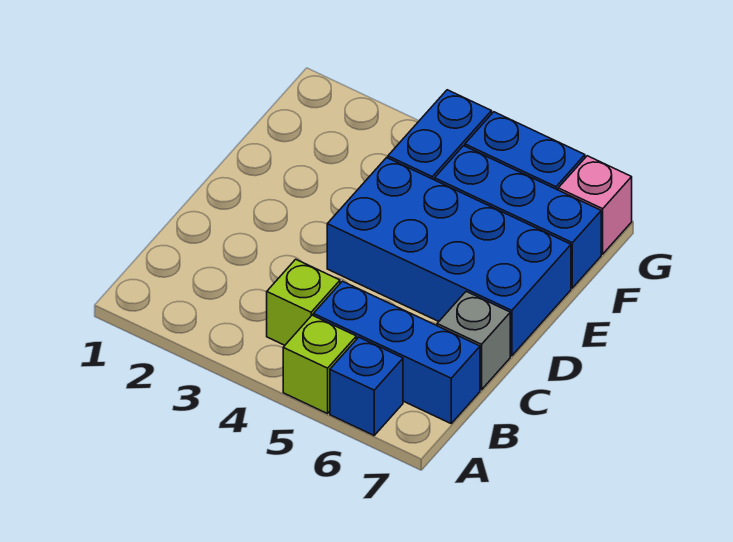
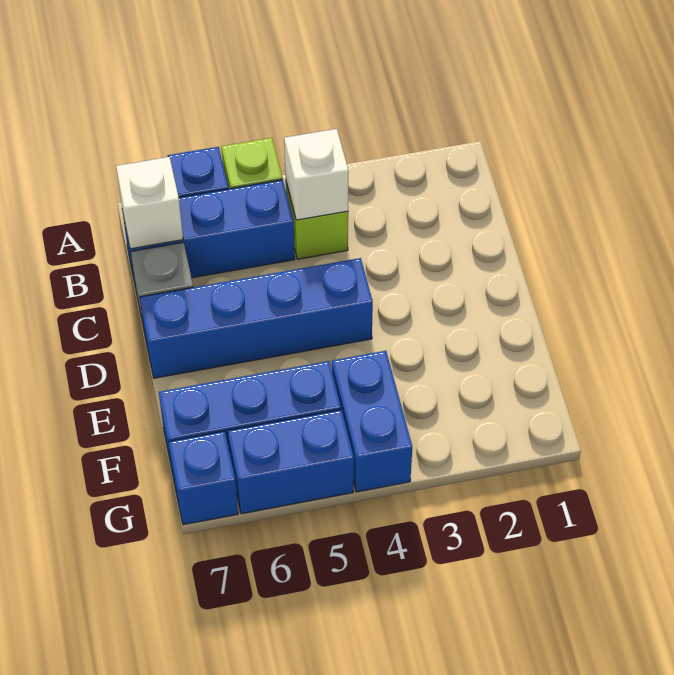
none -> white brick B4 level 2
none -> white brick B7 level 2
blue brick D4:E7 level 1 -> blue brick D4:D7 level 1
pink brick G7 level 1 -> blue brick G7 level 1

